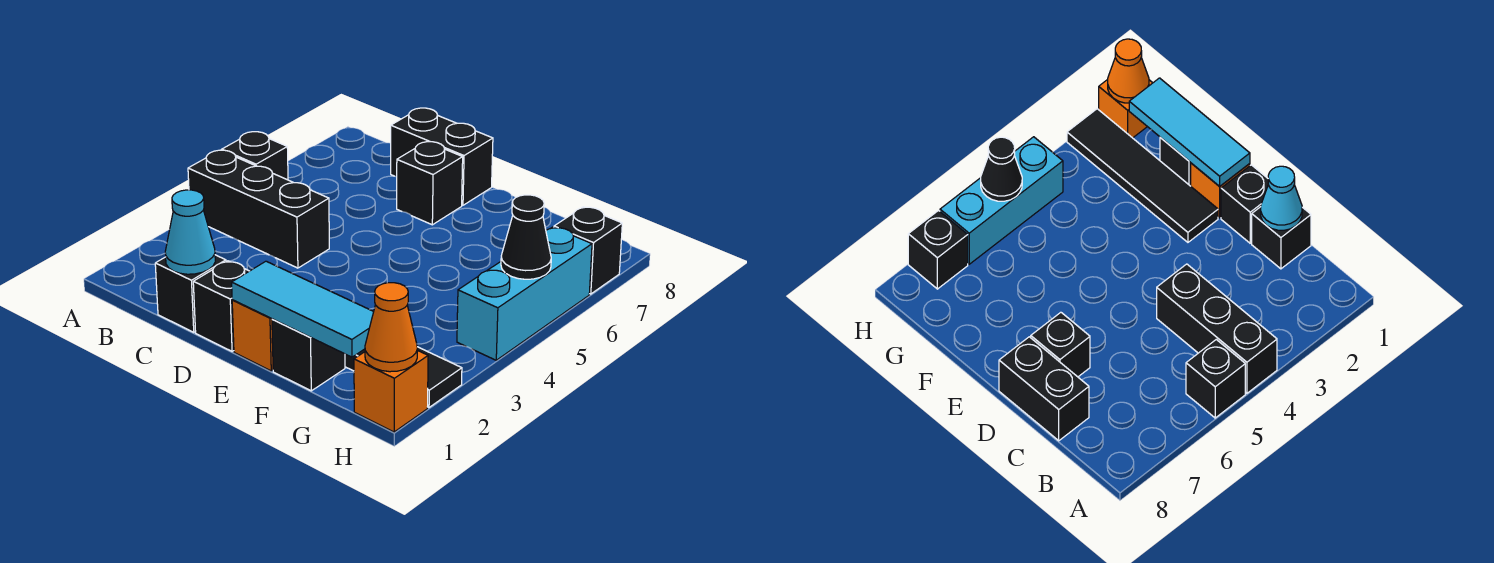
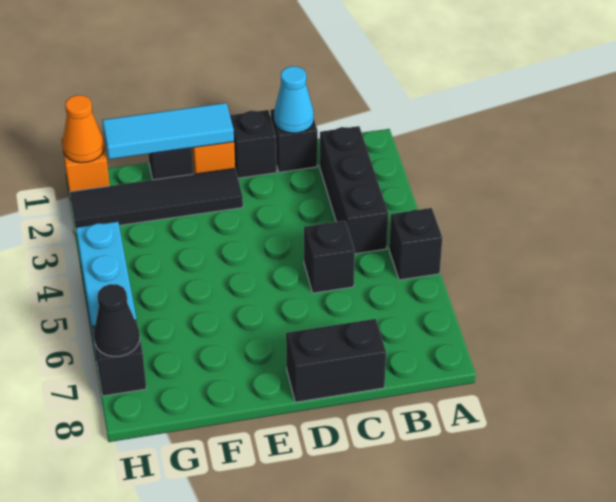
black brick A4:C4 level 1 -> black brick B2:B4 level 1
black brick D7 level 1 -> black brick C5 level 1
black cone H5 level 2 -> black cone H7 level 2

